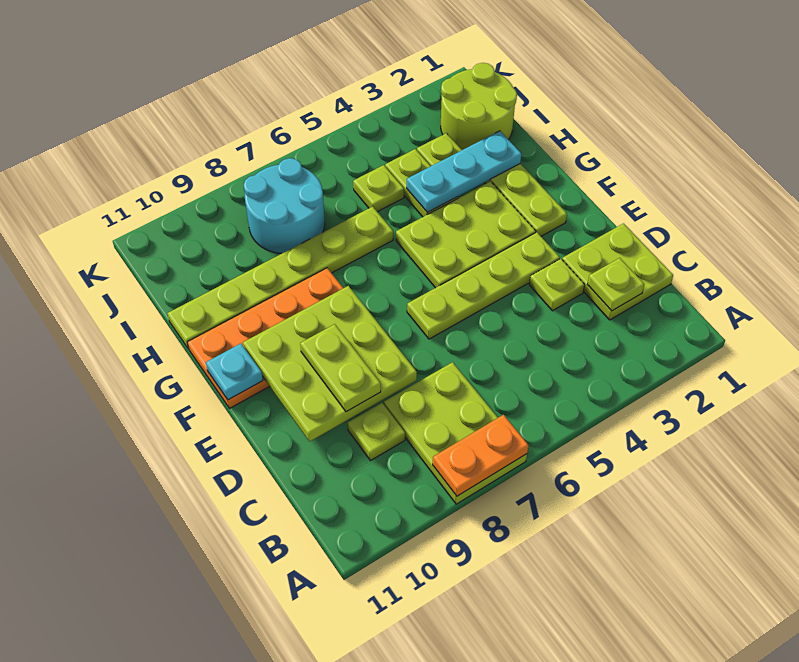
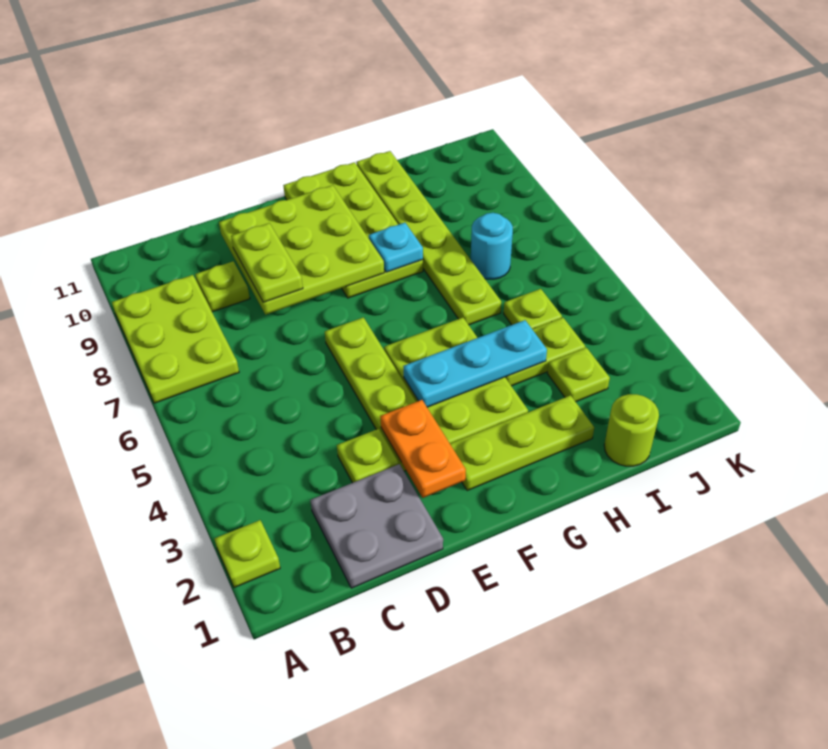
lime plate A7:C8 level 1 -> lime plate A7:B9 level 1
orange plate A7:A8 level 2 -> orange plate E2:E3 level 2
lime plate C1:D2 level 1 -> grey plate C1:D2 level 1
lime plate C2 level 2 -> lime plate A2 level 1
lime plate D9:E9 level 3 -> lime plate D8:D9 level 3
orange plate F8:G11 level 1 -> lime plate F8:G11 level 1
cyan plate F11 level 2 -> cyan plate G8 level 2
cyan plate H2:H4 level 2 -> cyan plate F4:H4 level 2
lime round brick I1:J2 level 1 -> lime round brick I1 level 1
cyan round brick I7:J8 level 1 -> cyan round brick I7 level 1

